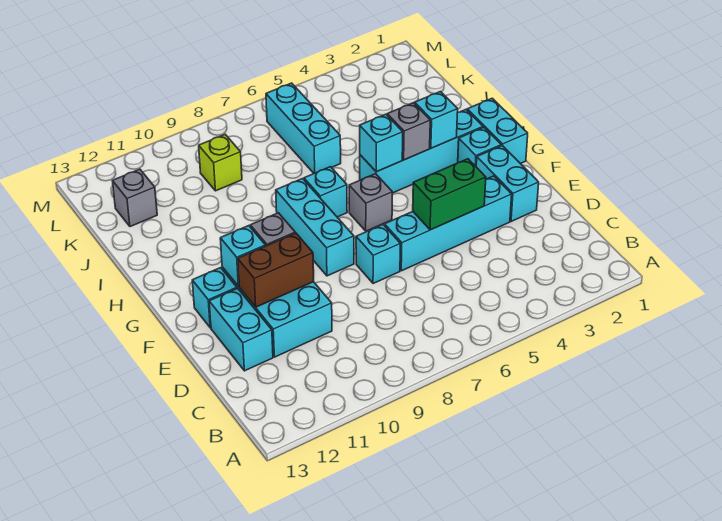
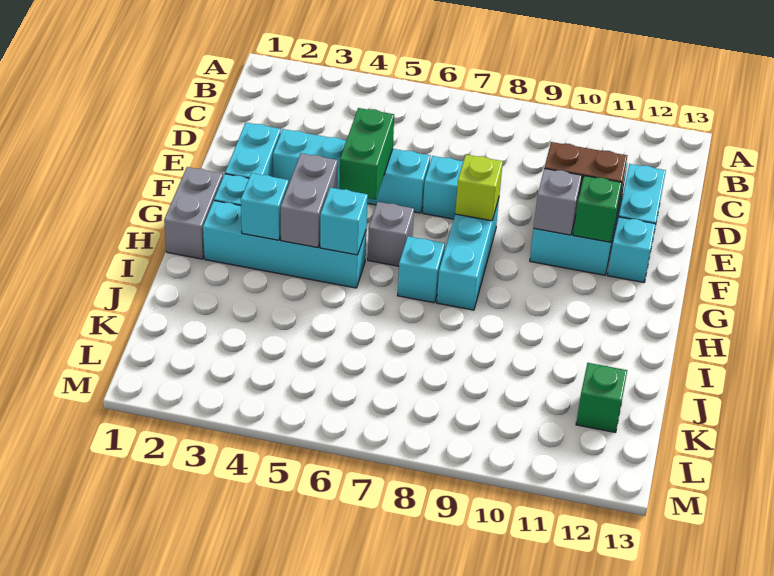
green brick E4:E5 level 2 -> green brick E5:F5 level 2
cyan brick F11 level 2 -> green brick F11 level 2
cyan brick G1:H1 level 1 -> grey brick G1:H1 level 1
grey brick H4 level 2 -> grey brick G4:H4 level 2
cyan brick J6:L6 level 1 -> none
lime brick K9 level 1 -> lime brick F8 level 2
grey brick K12 level 1 -> green brick K12 level 1

